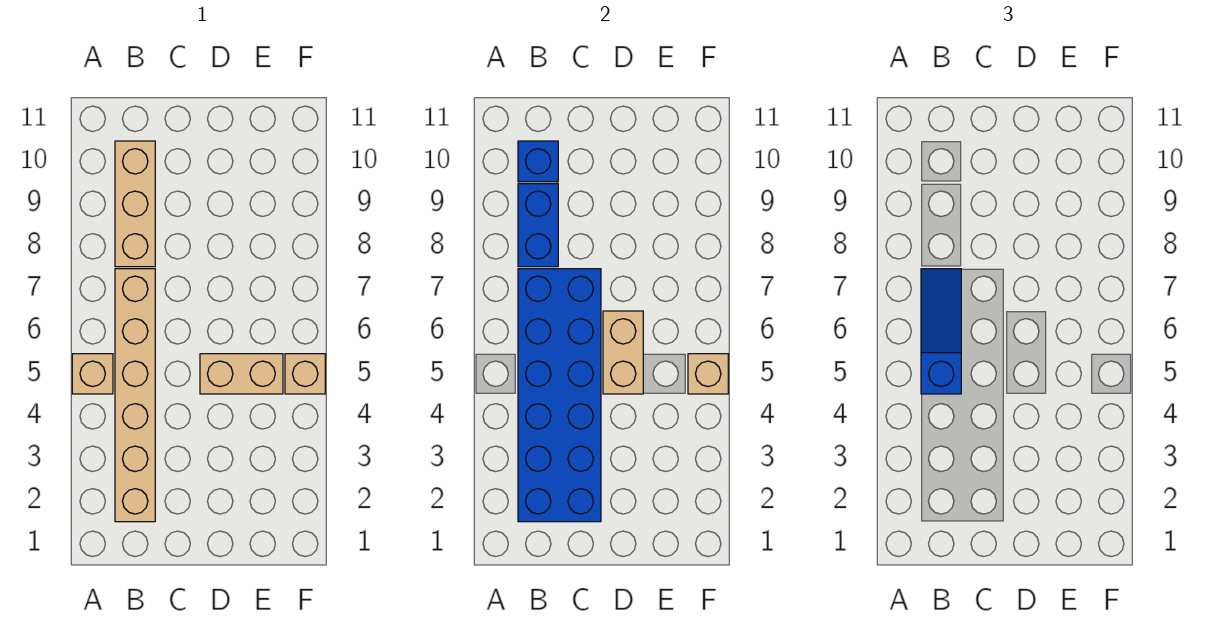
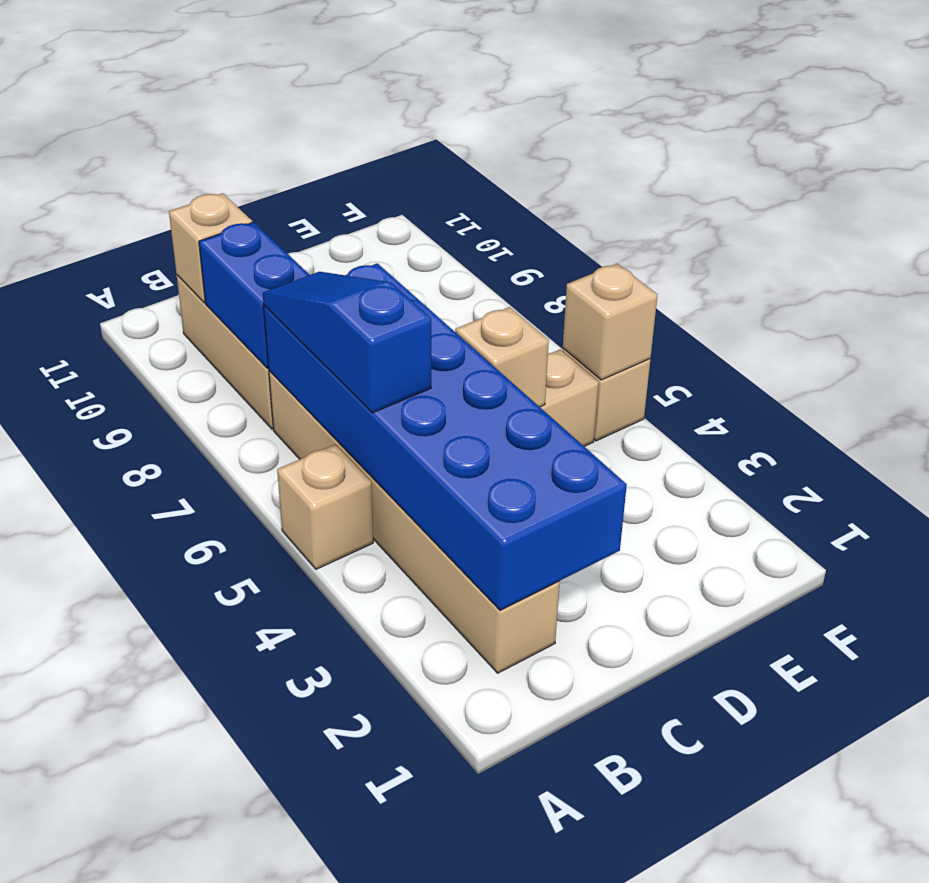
blue brick B10 level 2 -> tan brick B10 level 2
tan brick D5:D6 level 2 -> tan brick D5 level 2

